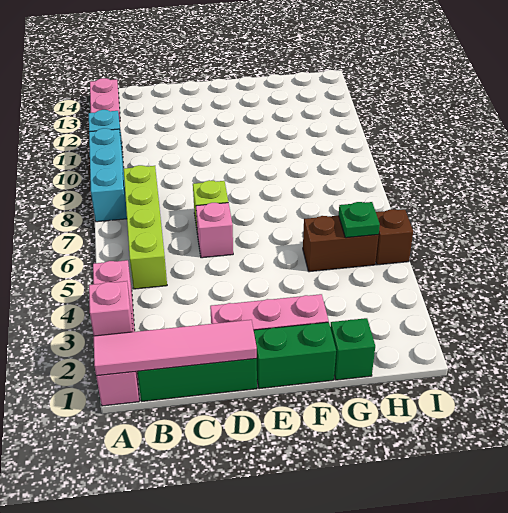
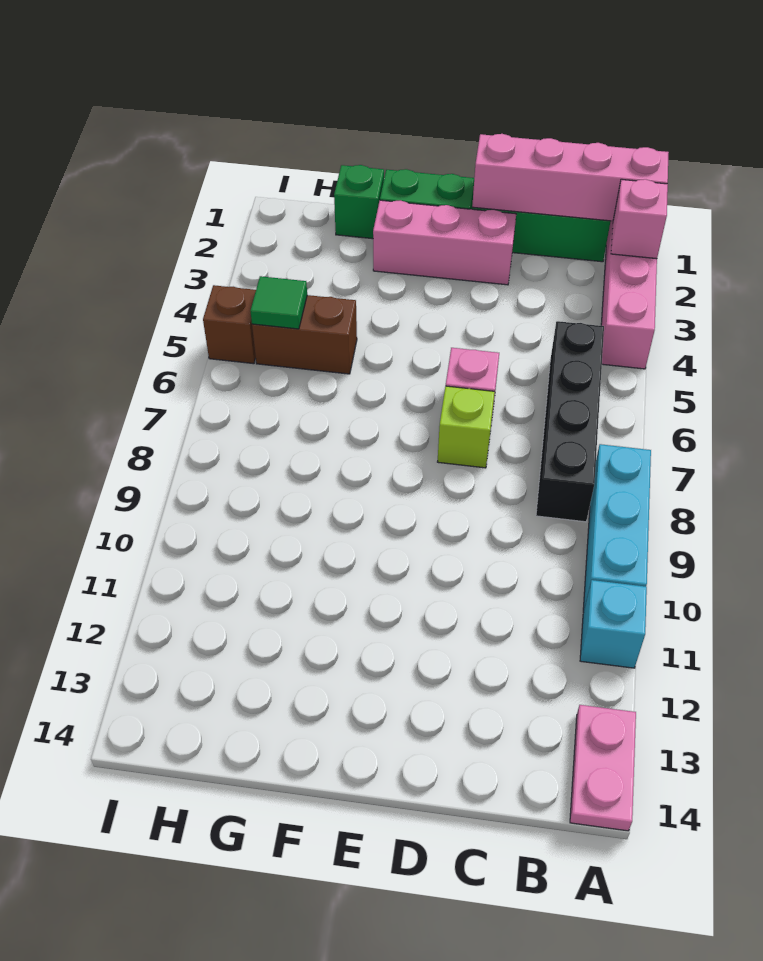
pink tile A1:D1 level 2 -> pink brick A1:D1 level 2
lime brick B5:B8 level 1 -> black brick B5:B8 level 1
green plate H5 level 2 -> green tile H5 level 2

